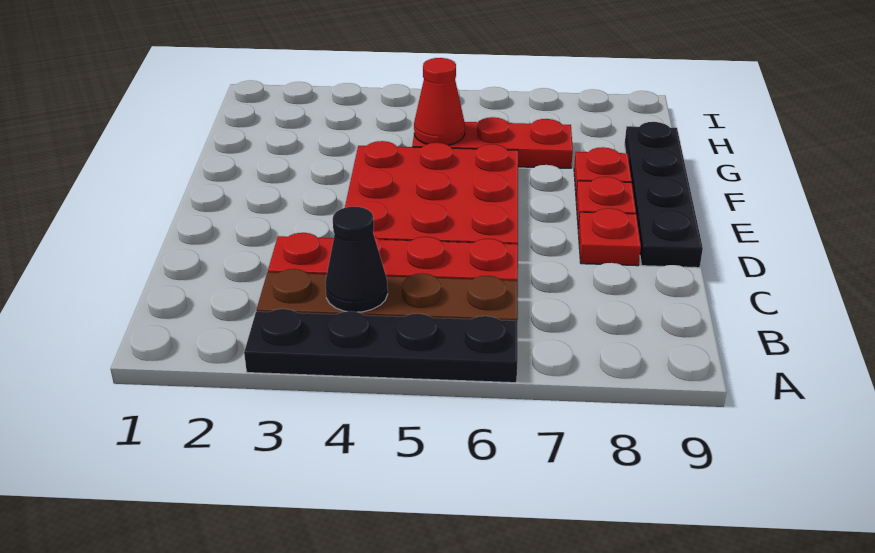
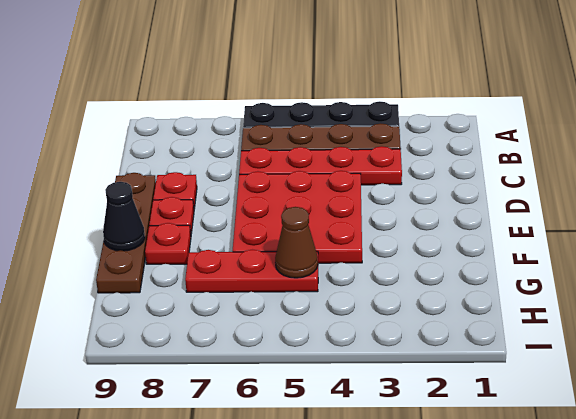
black cone B4 level 2 -> black cone F9 level 2
black plate D9:G9 level 1 -> brown plate D9:G9 level 1
red cone G5 level 2 -> brown cone G5 level 2

